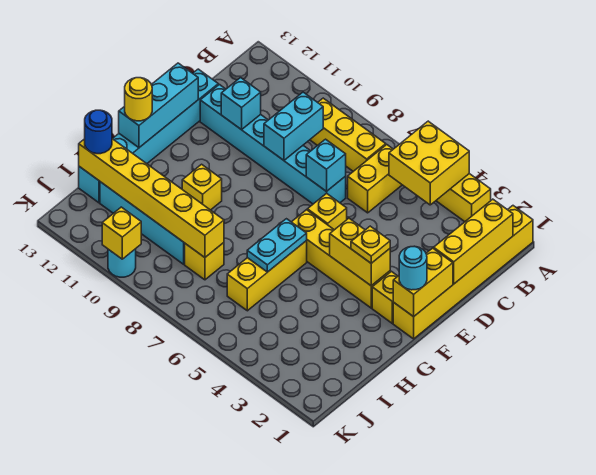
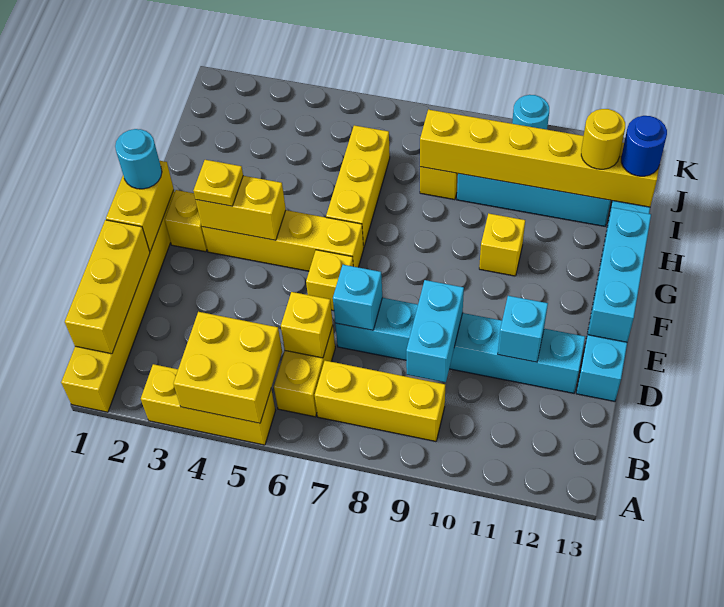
cyan plate G6:H6 level 2 -> none
yellow round brick G13 level 3 -> yellow round brick I12 level 3
yellow brick K10 level 2 -> yellow brick C6 level 2

